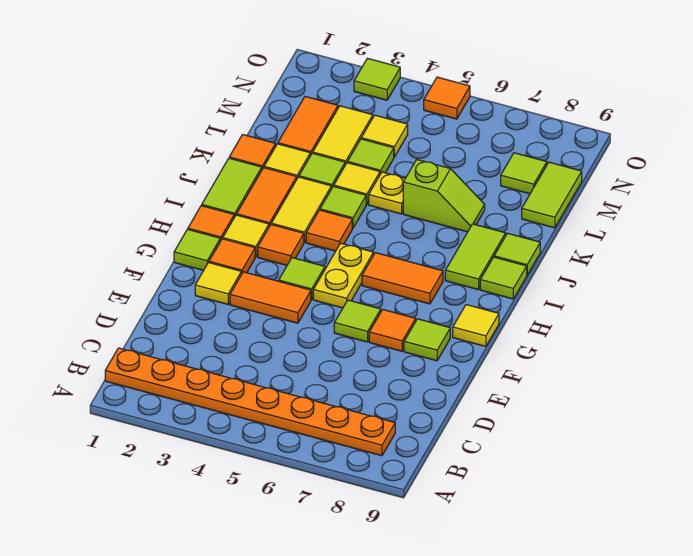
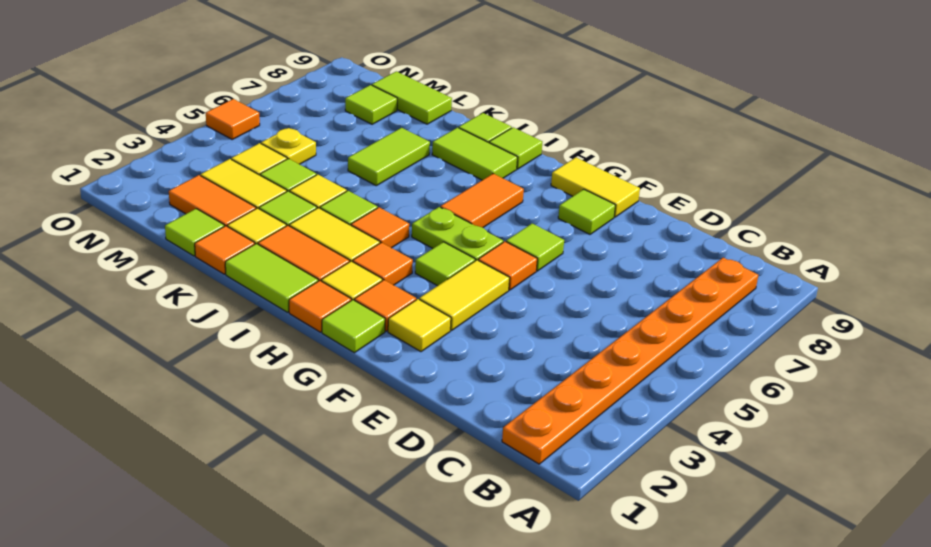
orange tile F3:F4 level 1 -> yellow tile F3:F4 level 1
orange tile F7 level 1 -> orange tile F5 level 1
yellow plate G5:H5 level 1 -> lime plate G5:H5 level 1
yellow tile G9 level 1 -> yellow tile F9:G9 level 1
yellow plate K5 level 1 -> yellow plate M5 level 1
lime slope K6:K7 level 1 top 6 -> lime tile K6:K7 level 1
lime tile O3 level 1 -> lime tile L1 level 1

